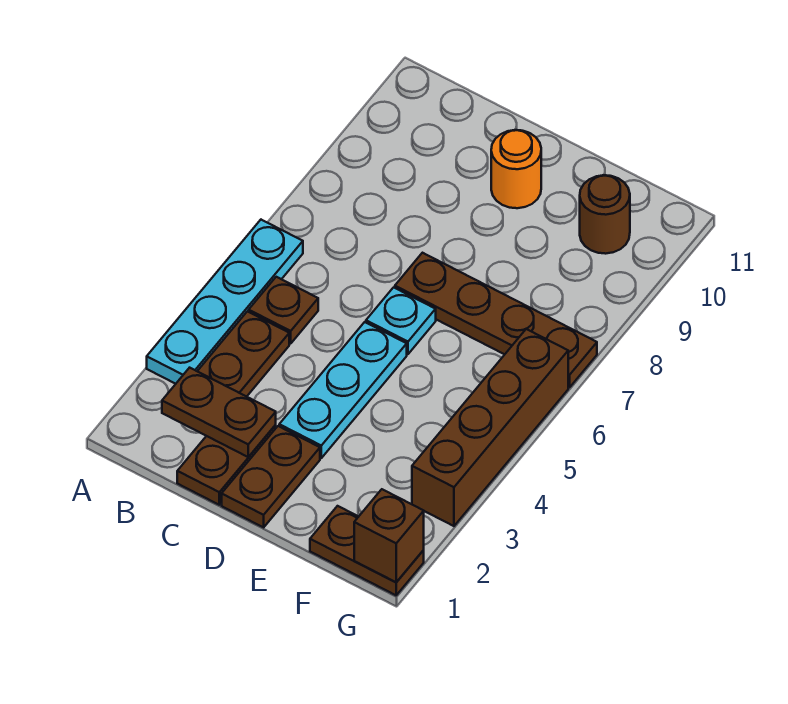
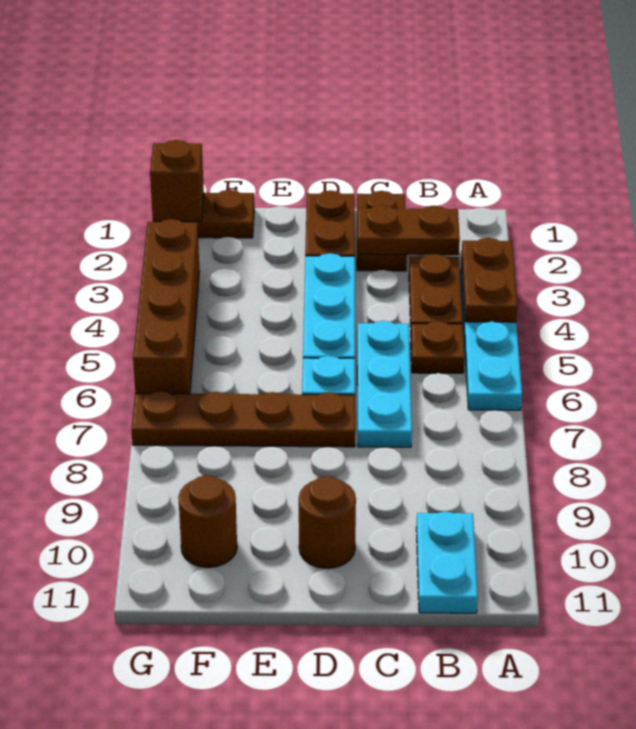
none -> brown plate A3:A4 level 2
none -> cyan plate B10:B11 level 1
none -> cyan plate C5:C7 level 1
orange round brick D10 level 1 -> brown round brick D10 level 1

